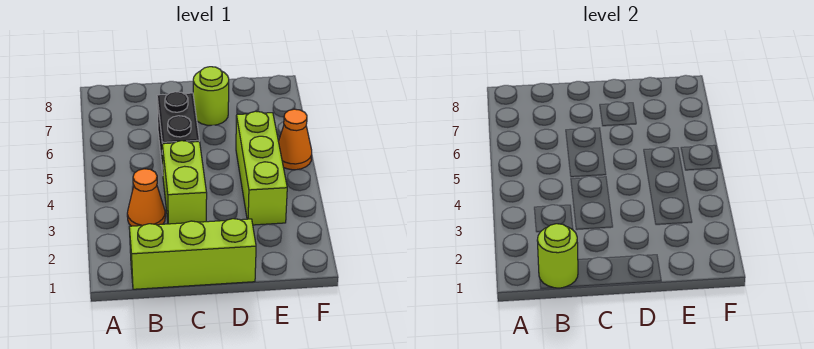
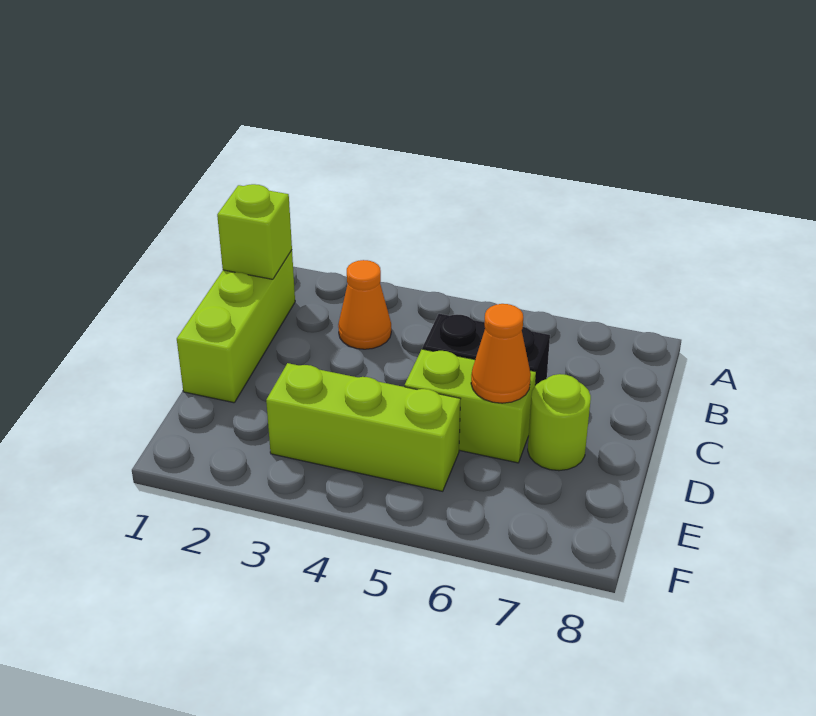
lime round brick B1 level 2 -> lime brick B1 level 2
lime brick C3:C4 level 1 -> lime brick D5:D6 level 1
orange cone F5 level 1 -> orange cone D6 level 2

